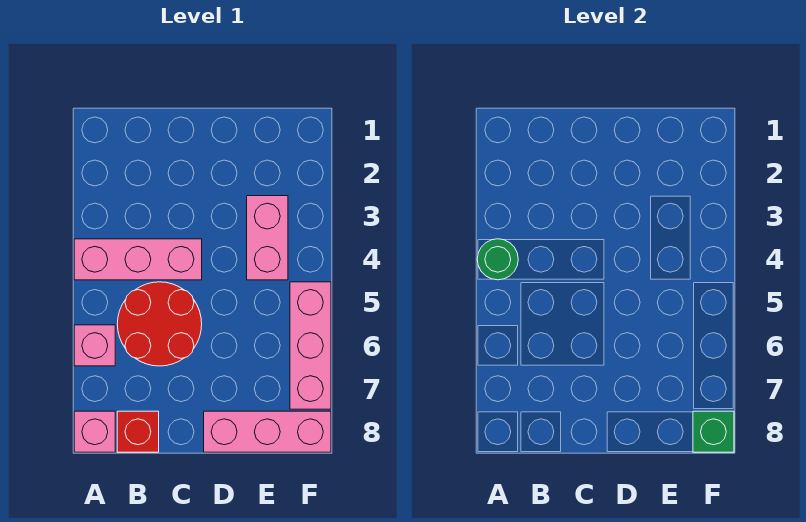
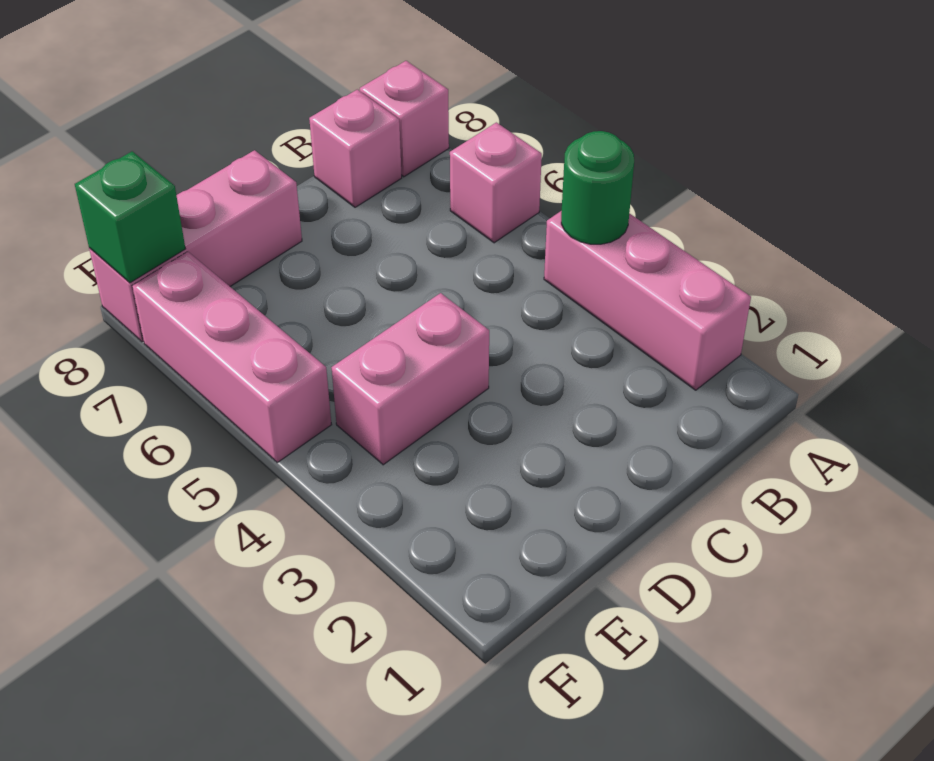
pink brick A4:C4 level 1 -> pink brick A2:A4 level 1
red round brick B5:C6 level 1 -> none
red brick B8 level 1 -> pink brick B8 level 1
pink brick E3:E4 level 1 -> pink brick D4:E4 level 1

